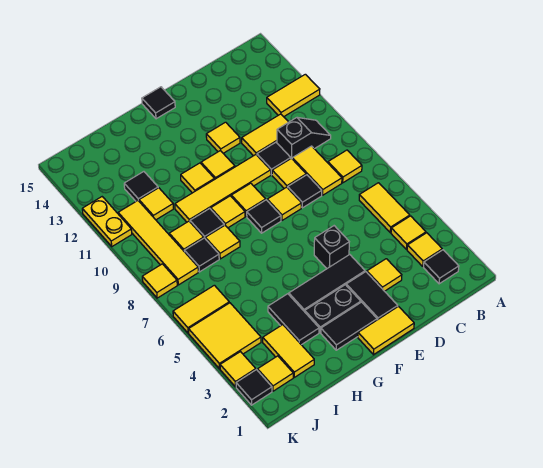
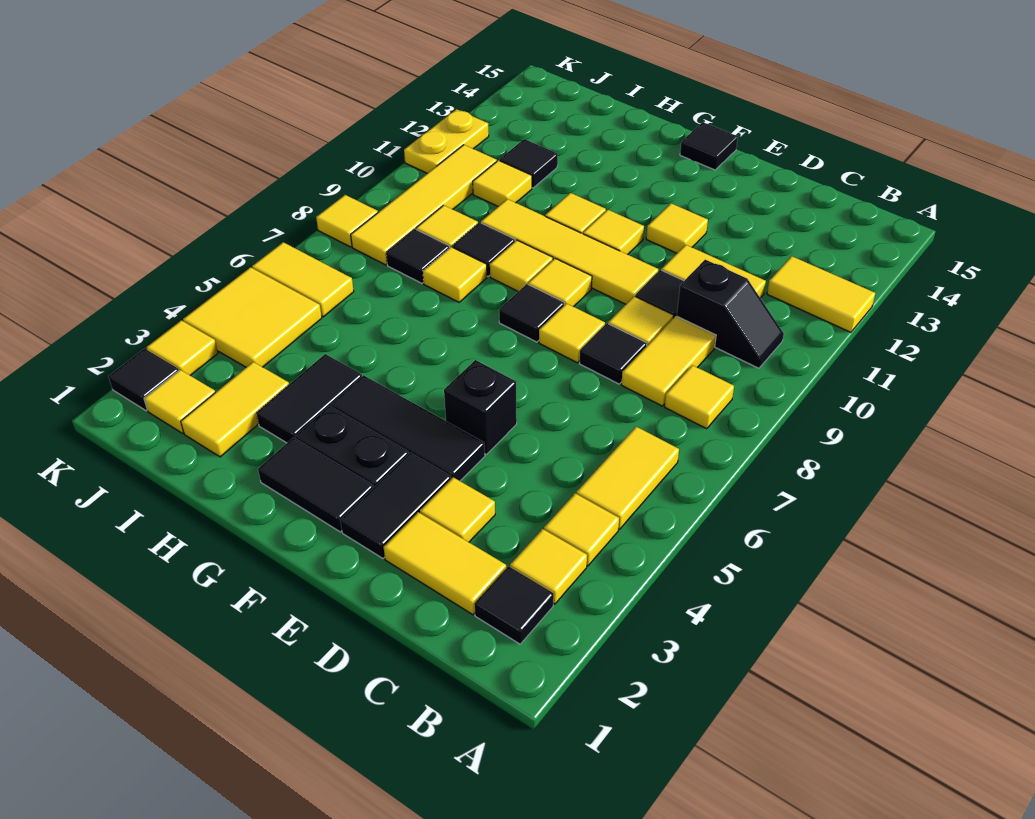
yellow tile E1:F1 level 1 -> yellow tile C2:D2 level 1

